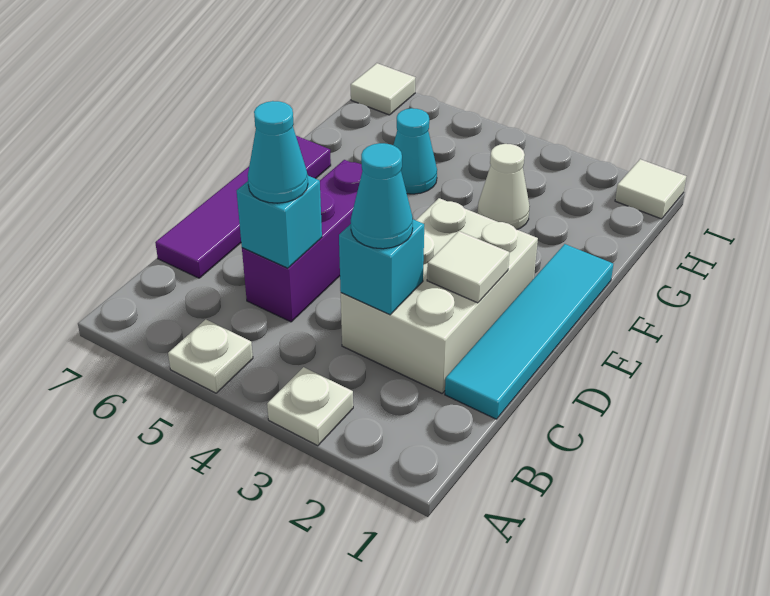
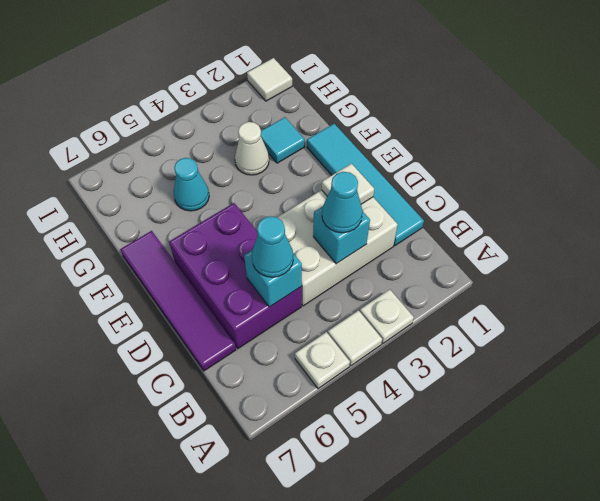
white brick C2:E3 level 1 -> white brick C2:D4 level 1
purple brick C5:E5 level 1 -> purple brick C5:E6 level 1
none -> cyan tile G2 level 1
white tile I7 level 1 -> white tile A4 level 1

